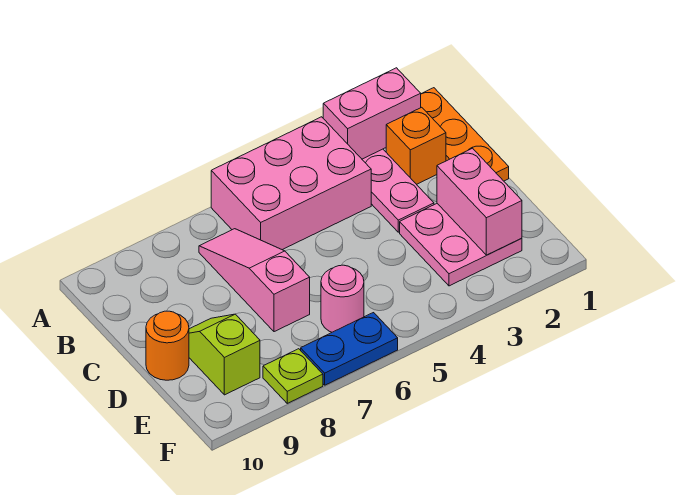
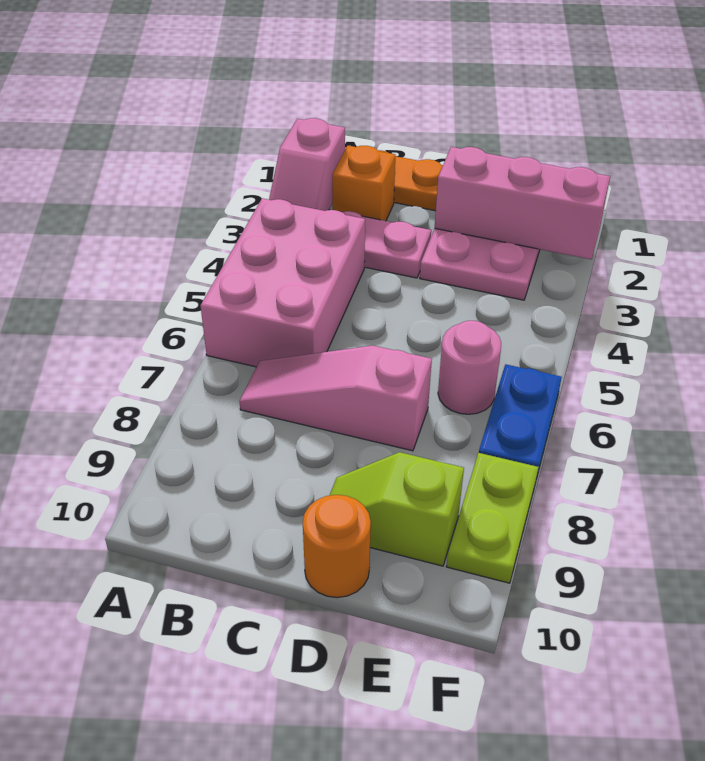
pink brick A2:A3 level 2 -> pink slope A2:A3 level 2 top 2
pink brick D2:E2 level 2 -> pink brick D2:F2 level 2
lime plate F8 level 1 -> lime plate F8:F9 level 1

